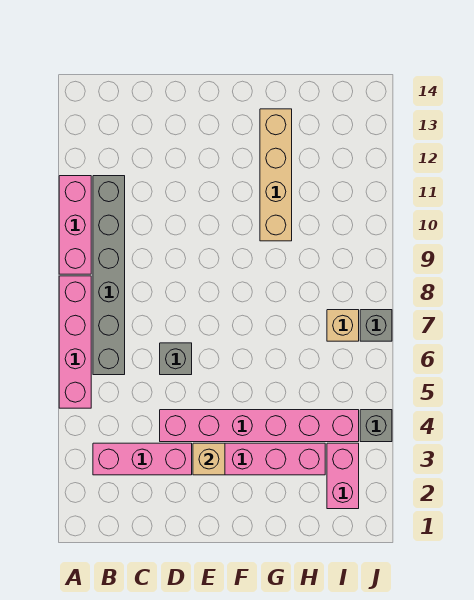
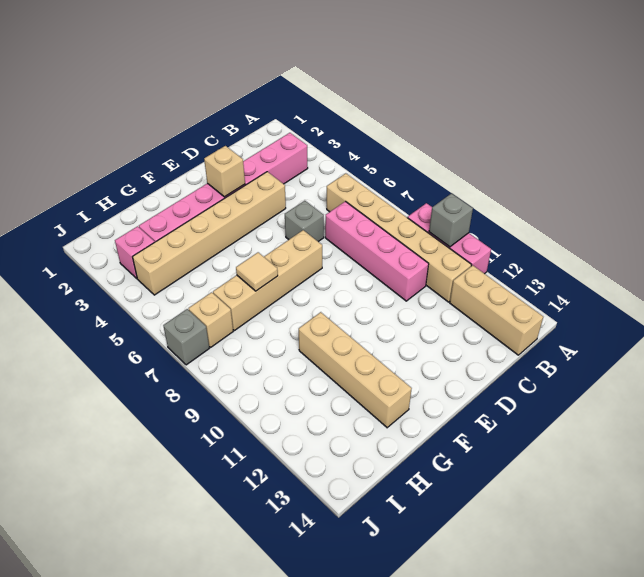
pink brick A5:A8 level 1 -> pink brick C7:C10 level 1
grey brick B6:B11 level 1 -> tan brick B6:B11 level 1
none -> tan brick B12:B14 level 1
pink brick D4:I4 level 1 -> tan brick D4:I4 level 1
none -> tan brick E7:H7 level 1
none -> tan tile G7 level 2
pink brick I2:I3 level 1 -> pink brick I3 level 1
grey brick J4 level 1 -> grey brick A10 level 2

